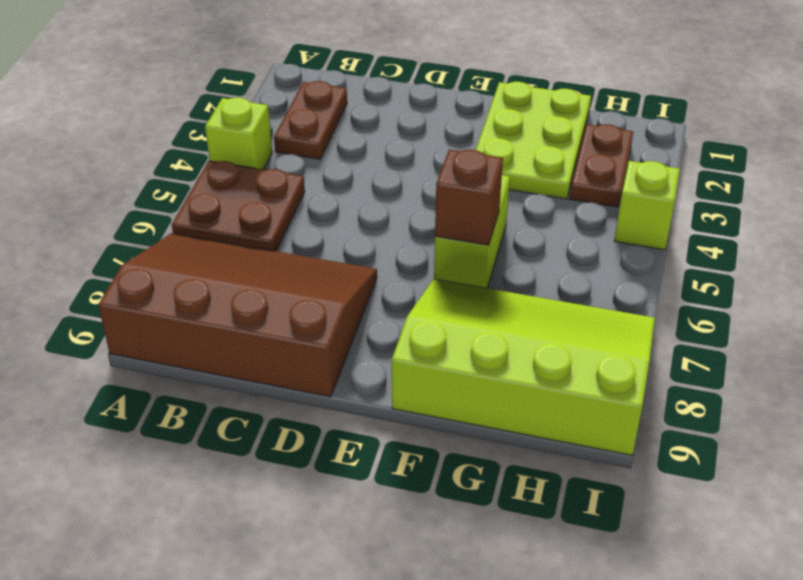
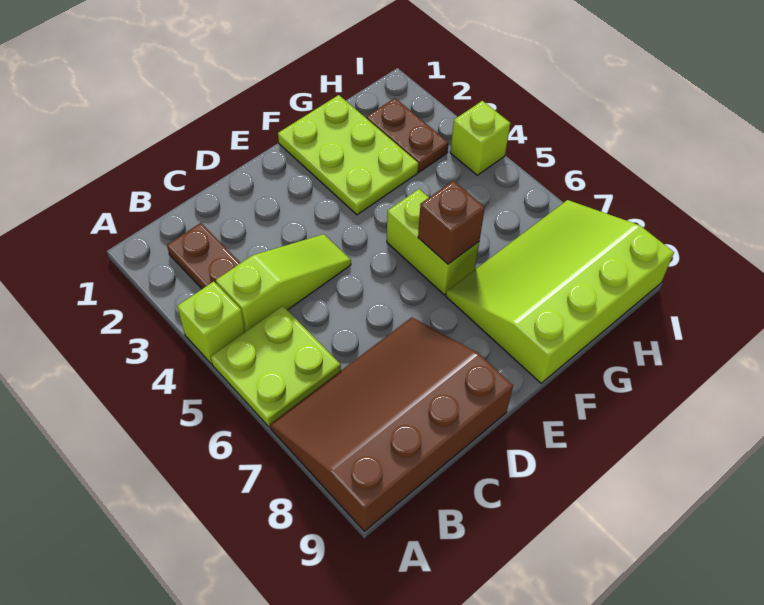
brown plate A5:B6 level 1 -> lime plate A5:B6 level 1
none -> lime slope B4:D4 level 1 top B

